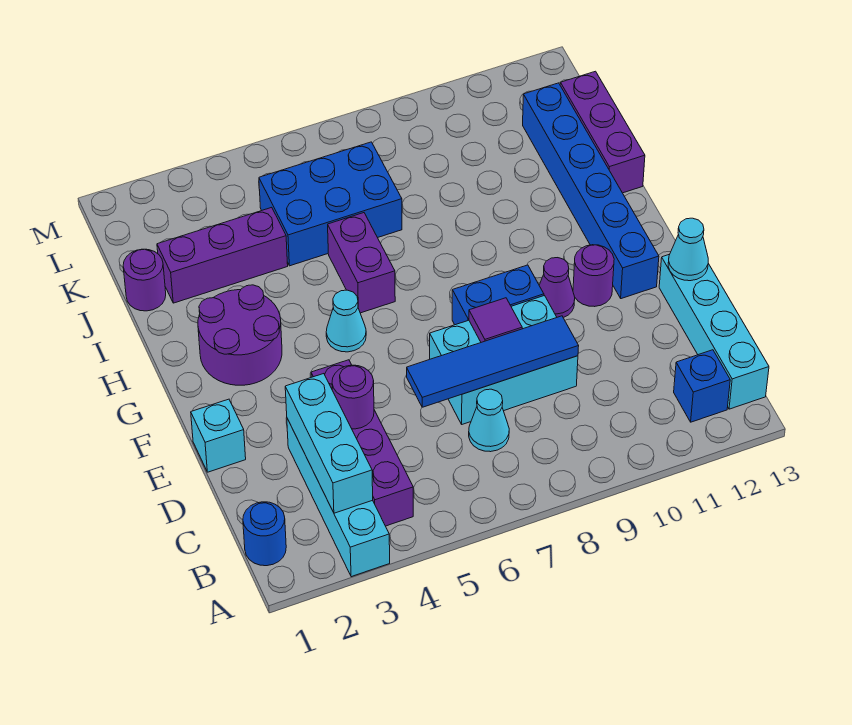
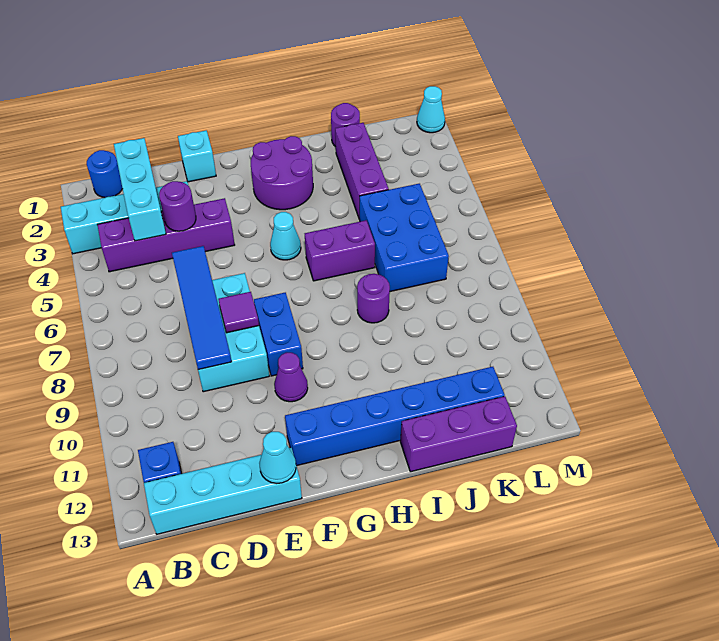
cyan brick B3:D3 level 2 -> cyan brick C2:C4 level 2
cyan cone C7 level 1 -> cyan cone M1 level 1
purple round brick F11 level 1 -> purple round brick I8 level 1

